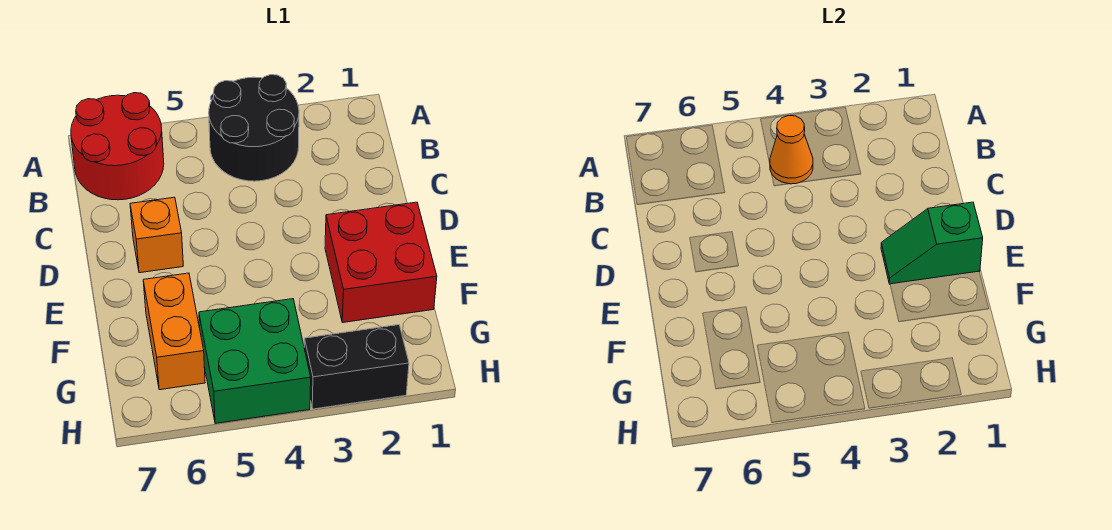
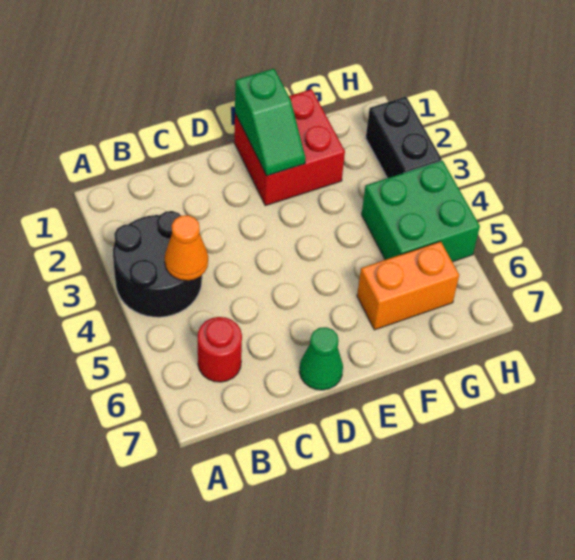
red round brick A6:B7 level 1 -> red round brick B6 level 1
orange brick D6 level 1 -> none
none -> green cone D7 level 1

